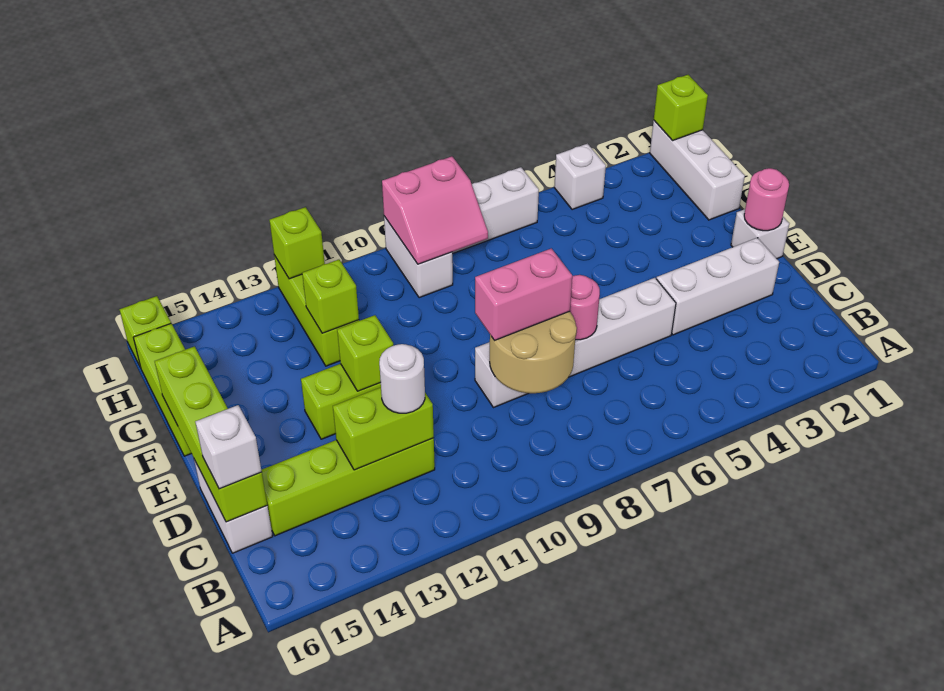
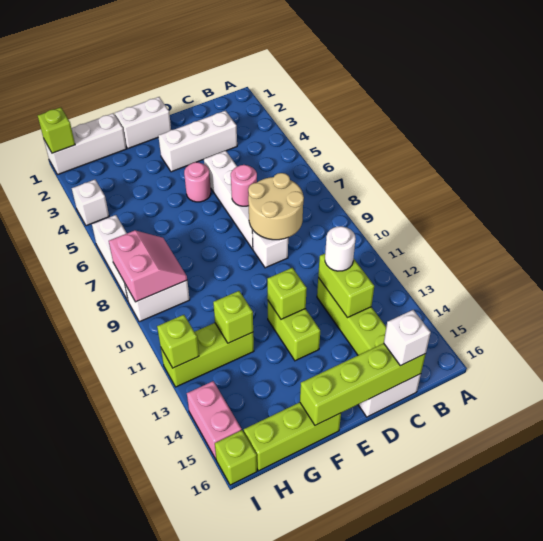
white brick D2:D4 level 1 -> white brick C3:E3 level 1
pink brick D8:D9 level 3 -> pink brick I14:I15 level 1
white brick E1 level 1 -> white brick E1:F1 level 1
pink round brick E1 level 2 -> pink round brick E5 level 1

